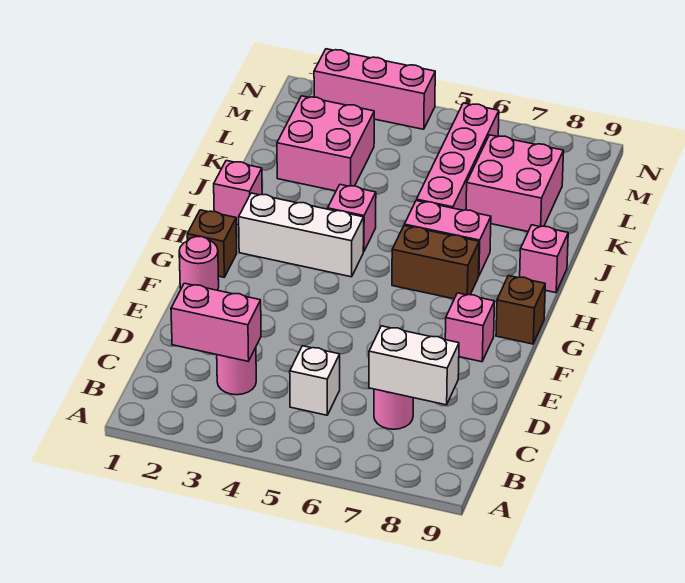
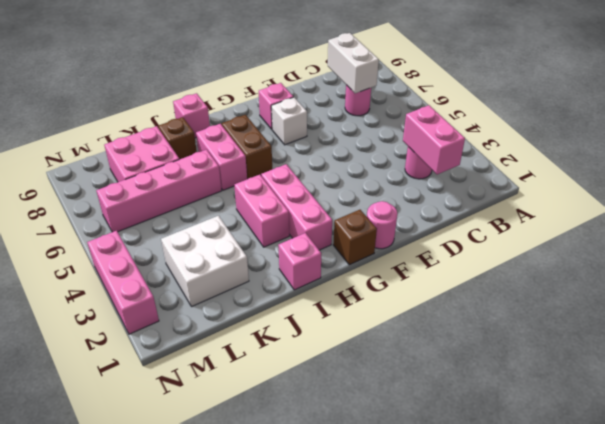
white brick C5 level 1 -> white brick F7 level 1
brown brick G9 level 1 -> brown brick J8 level 1
white brick H2:H4 level 1 -> pink brick H2:H4 level 1
pink brick I4 level 1 -> pink brick I3:I4 level 1
pink brick K2:L3 level 1 -> white brick K2:L3 level 1

